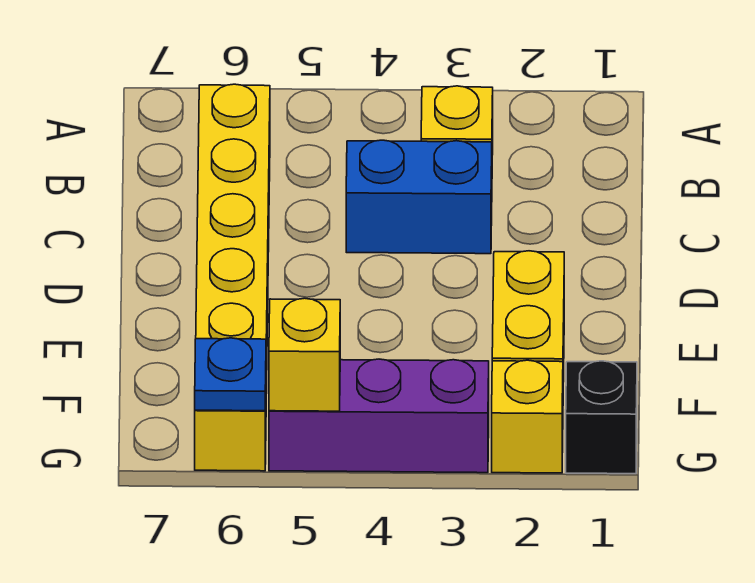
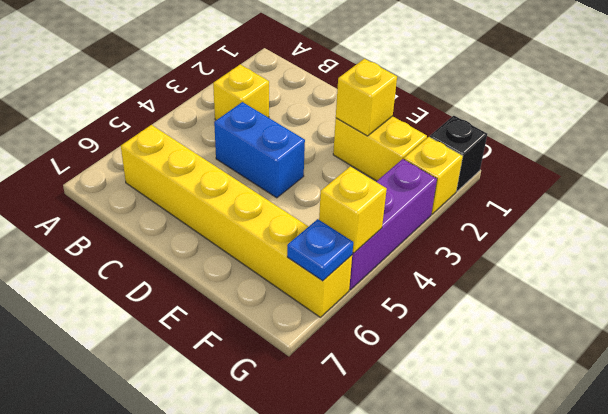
blue brick C3:C4 level 1 -> blue brick C4:D4 level 1
none -> yellow brick E2 level 2

